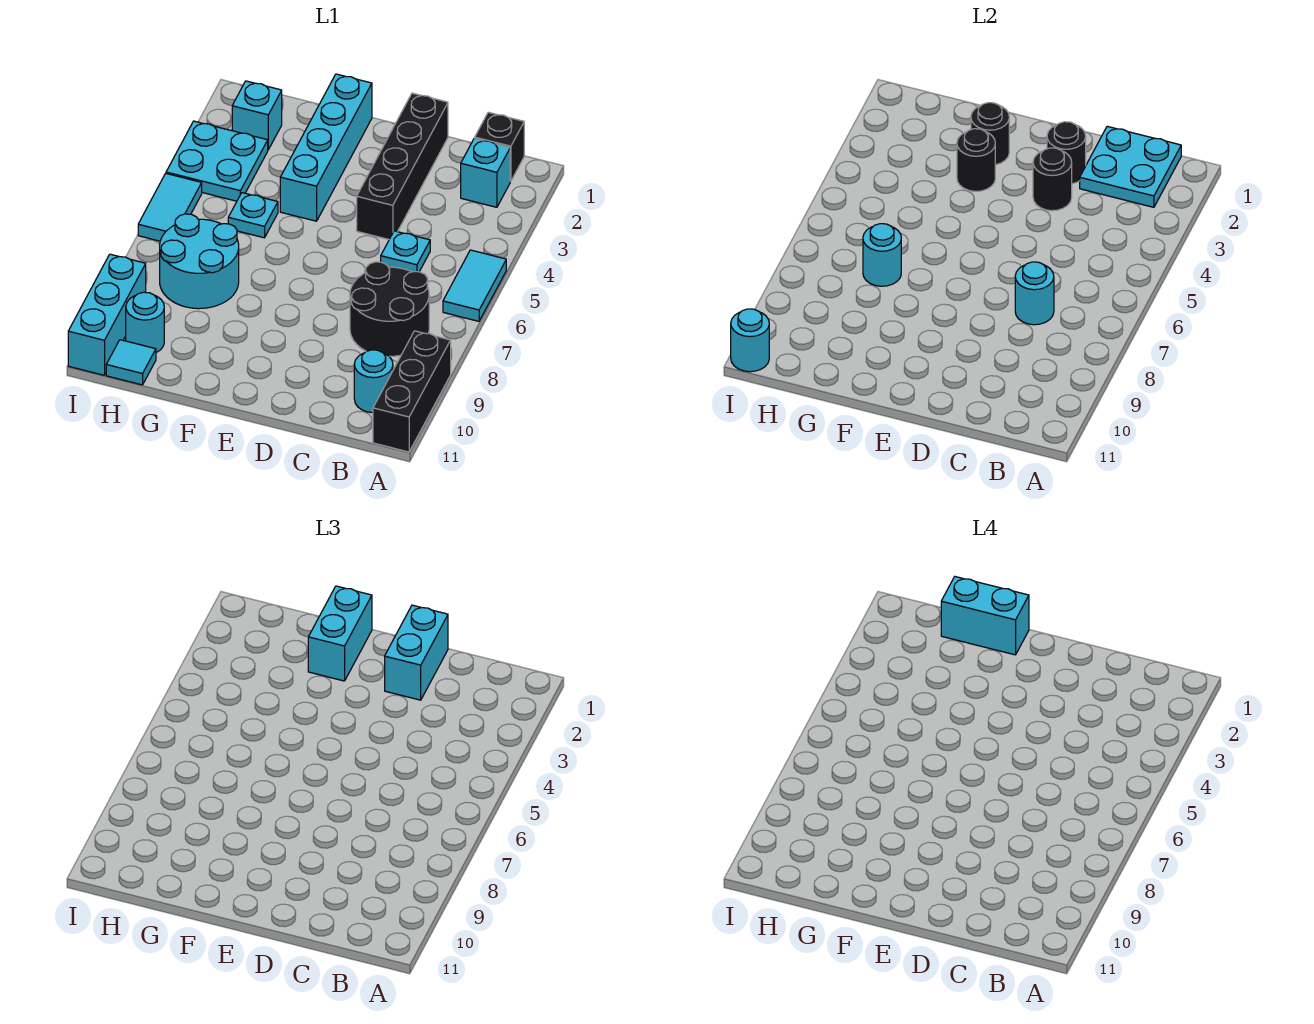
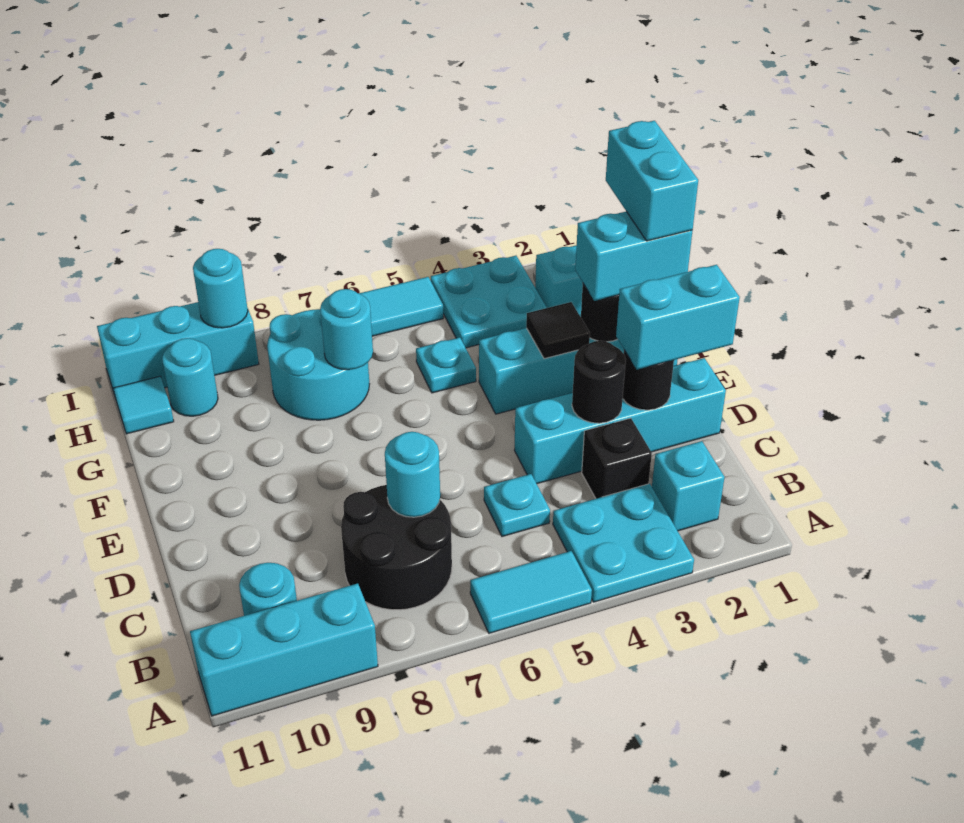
black brick A9:A11 level 1 -> cyan brick A9:A11 level 1
black brick B1 level 1 -> black brick C3 level 1
cyan plate B1:C2 level 2 -> cyan plate A3:B4 level 1
black brick D1:D4 level 1 -> cyan brick D1:D4 level 1
black round brick F3 level 2 -> black tile F3 level 2
cyan round brick I11 level 2 -> cyan round brick I9 level 2

